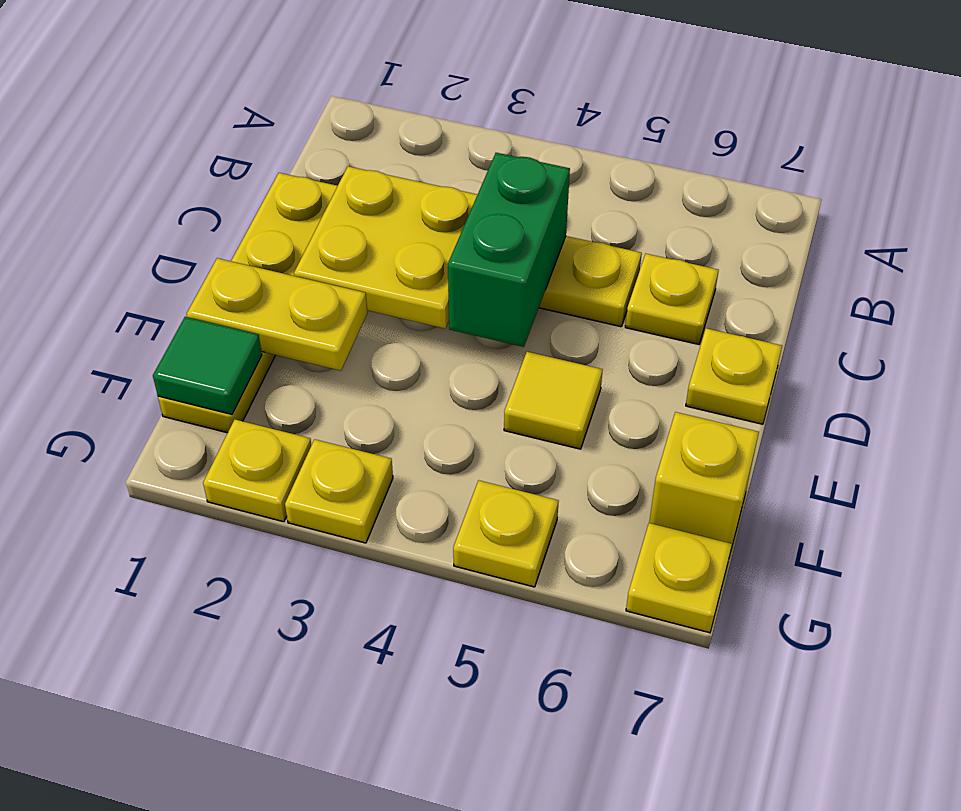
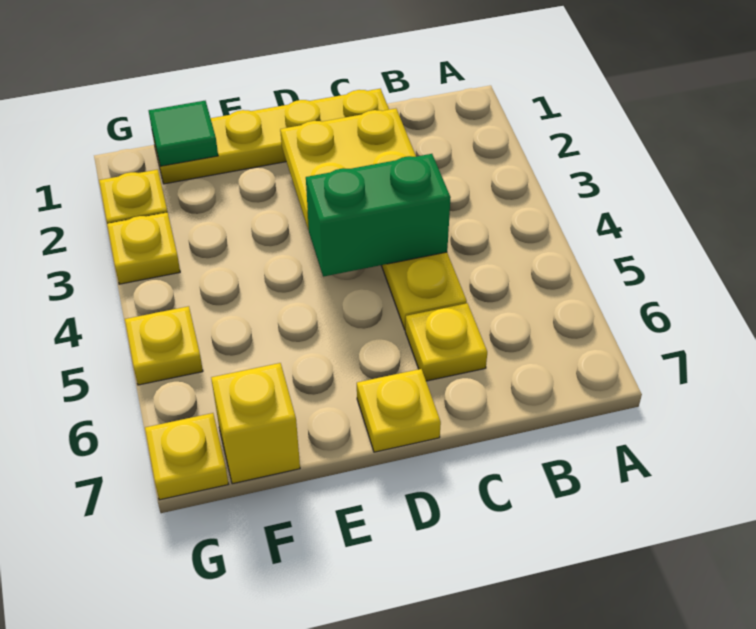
yellow plate E1:E2 level 2 -> none
yellow tile E5 level 1 -> none

